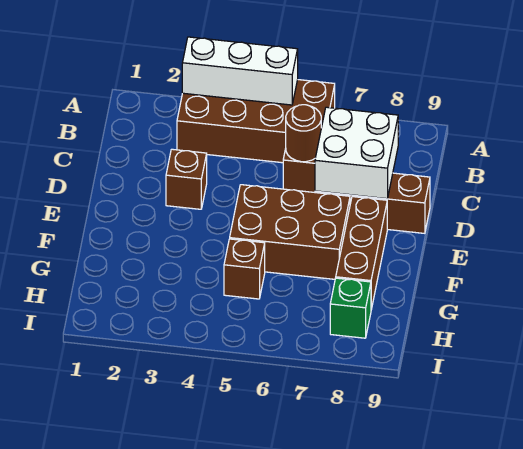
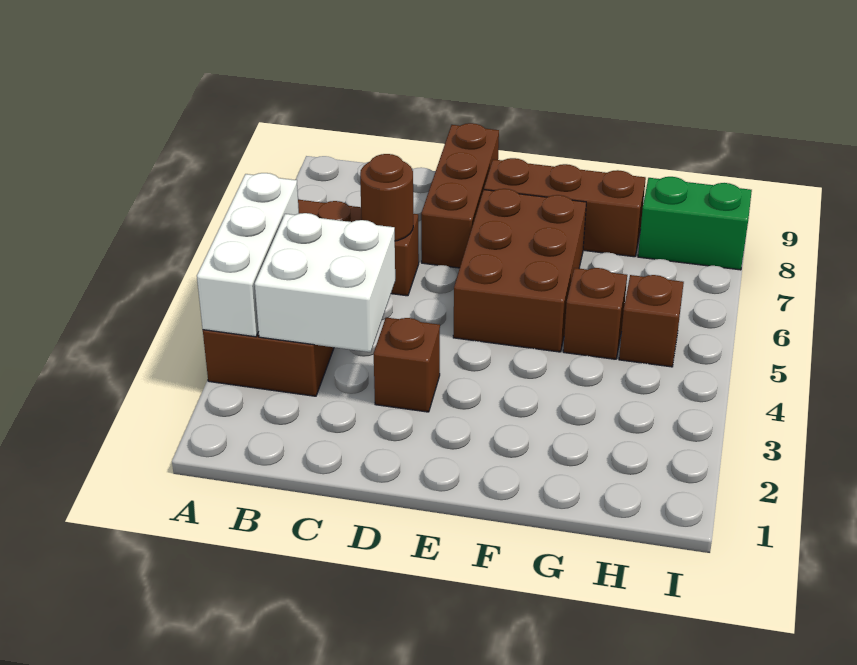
white brick C7:D8 level 2 -> white brick B3:C4 level 2
none -> brown brick H5 level 1
green brick H8 level 1 -> green brick H8:I8 level 1

